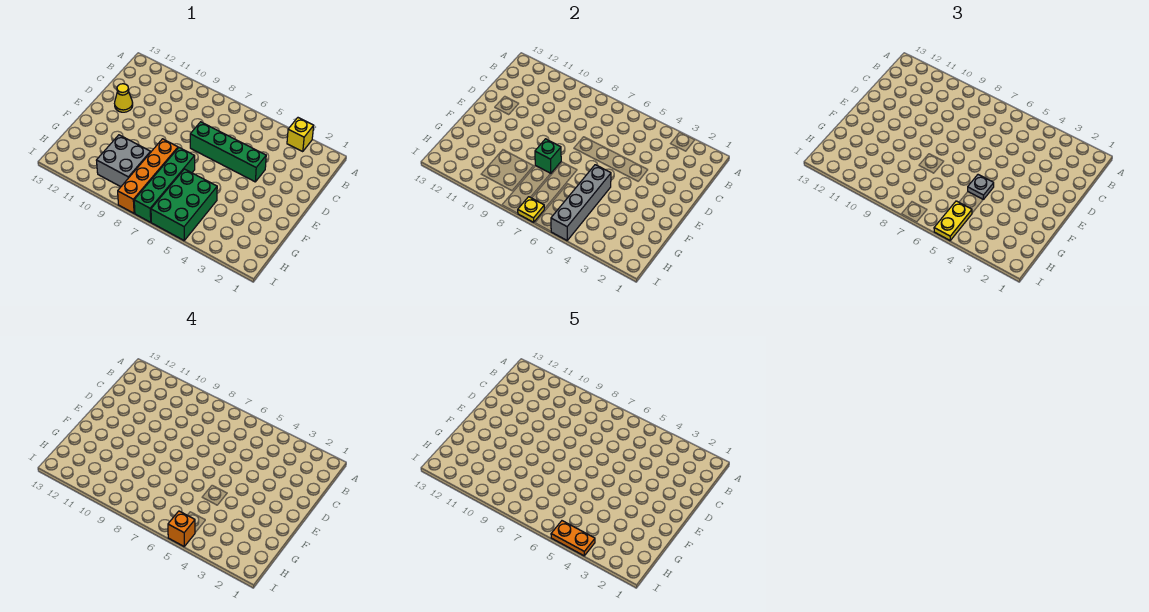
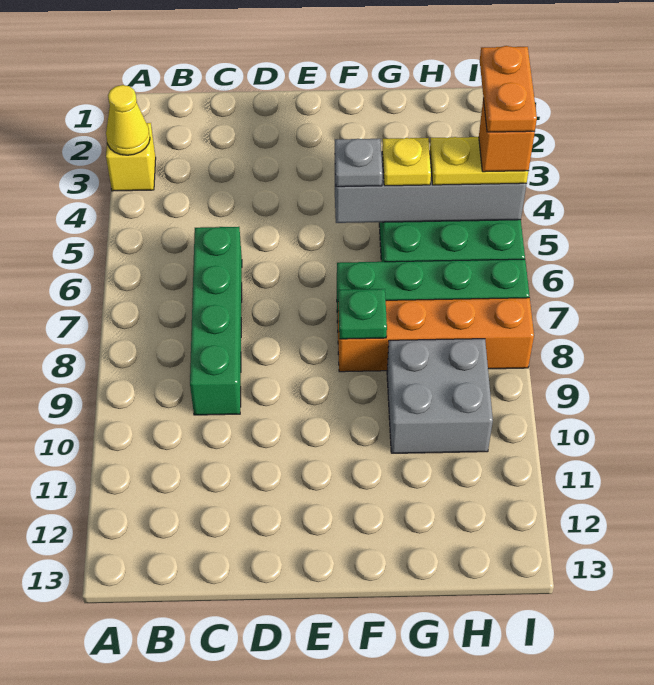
green brick D4:D7 level 1 -> green brick C6:C9 level 1
yellow cone D12 level 1 -> yellow cone A3 level 2
green brick F8 level 2 -> green plate F8 level 2
yellow plate I7 level 2 -> yellow plate G5 level 3

